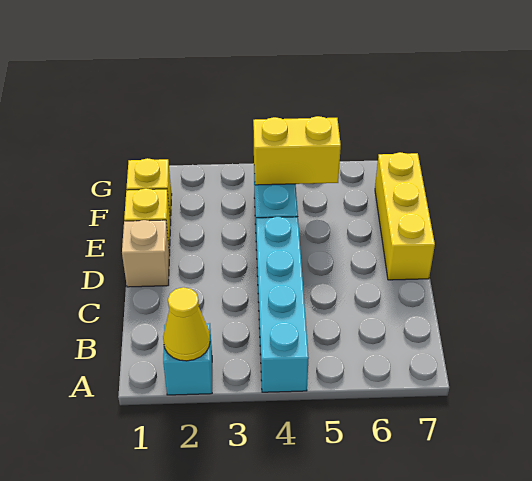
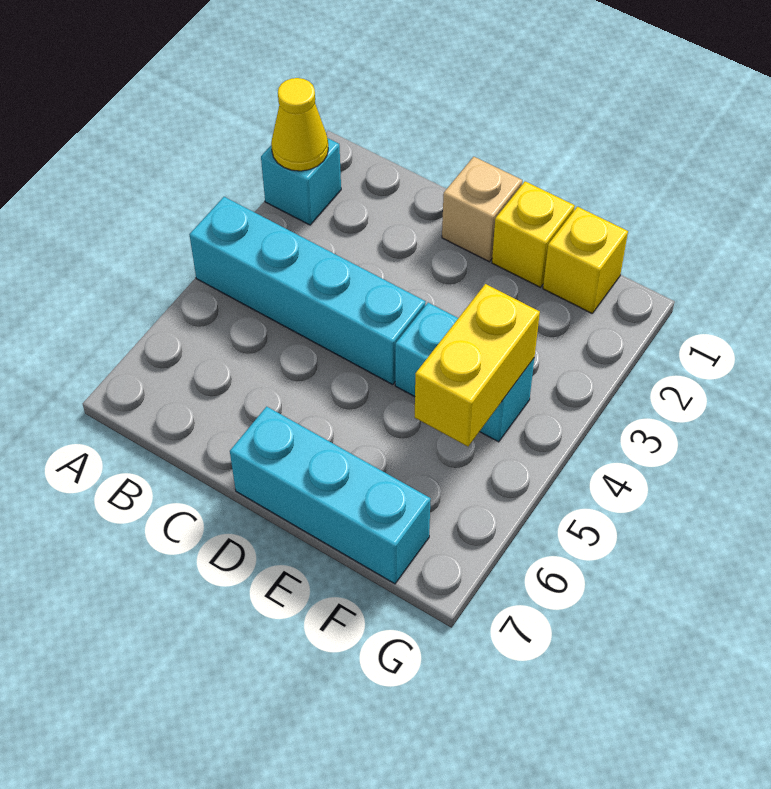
yellow brick D7:F7 level 1 -> cyan brick D7:F7 level 1

